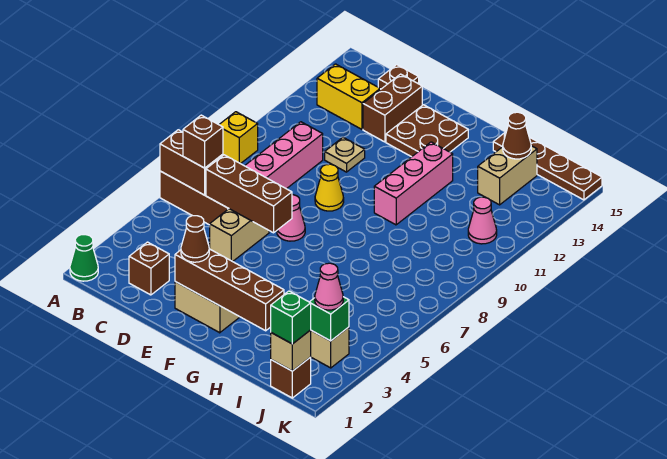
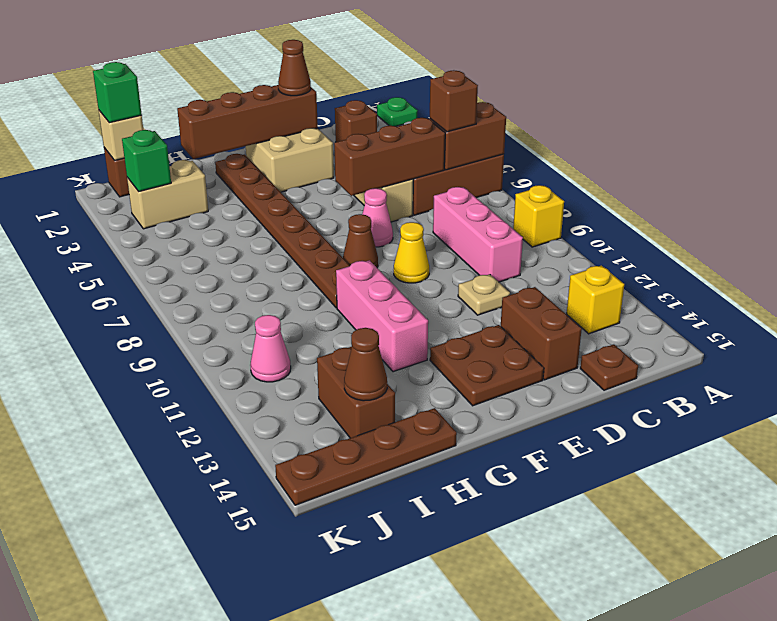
green cone A1 level 1 -> green plate A1 level 1
yellow brick B13:C13 level 1 -> yellow brick B13 level 1
none -> brown cone F8 level 1
none -> brown plate G2:G9 level 1
tan brick I13:I14 level 1 -> brown brick I13:I14 level 1
pink cone J3 level 3 -> none

